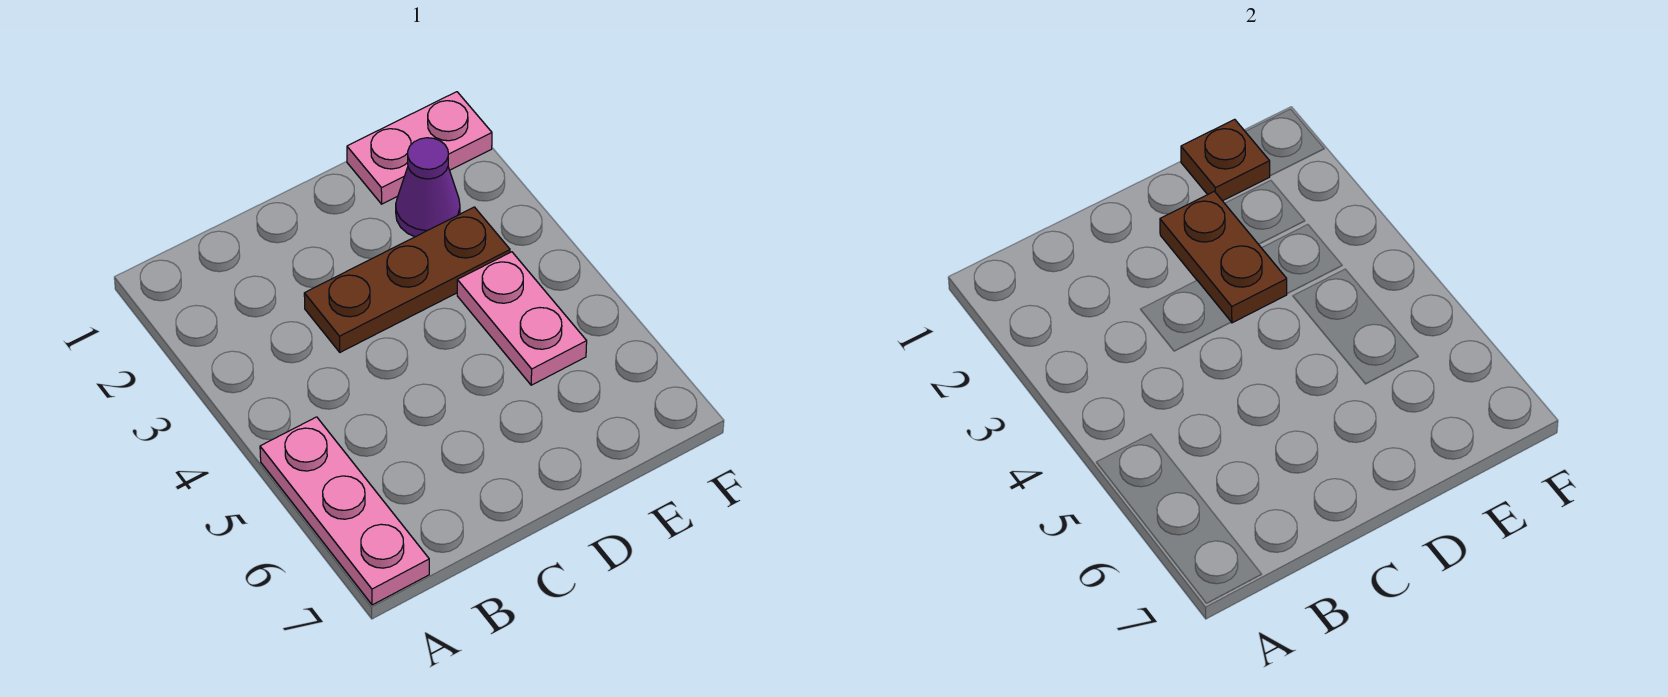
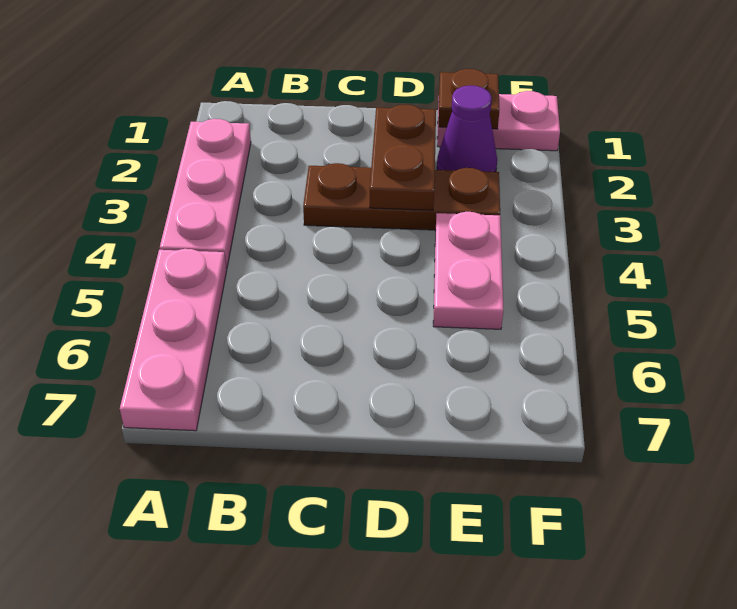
none -> pink plate A2:A4 level 1

